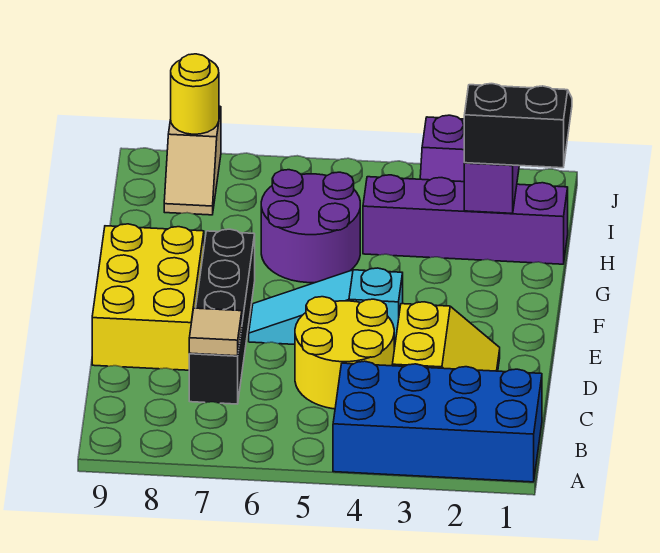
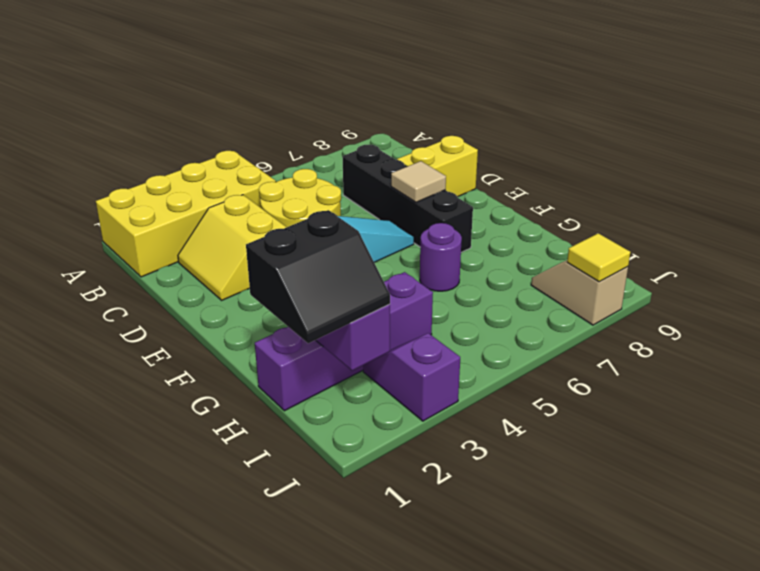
blue brick A1:B4 level 1 -> yellow brick A1:B4 level 1
tan tile C7 level 2 -> tan tile E7 level 2
yellow brick D8:F9 level 1 -> yellow brick D8:D9 level 1
purple round brick G5:H6 level 1 -> purple round brick G6 level 1
yellow round brick J8 level 2 -> yellow tile J8 level 2

